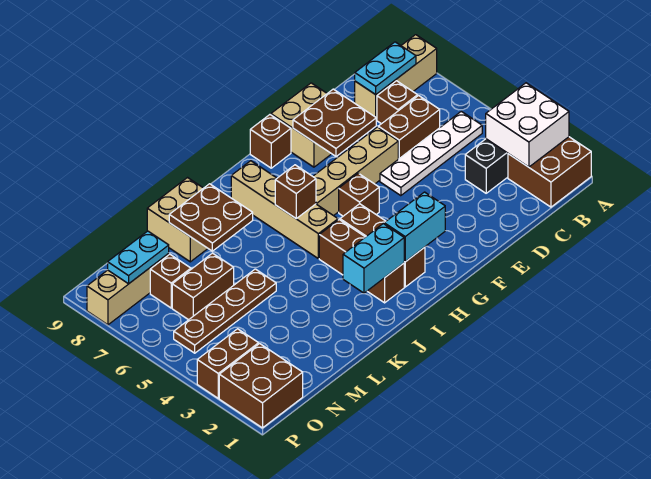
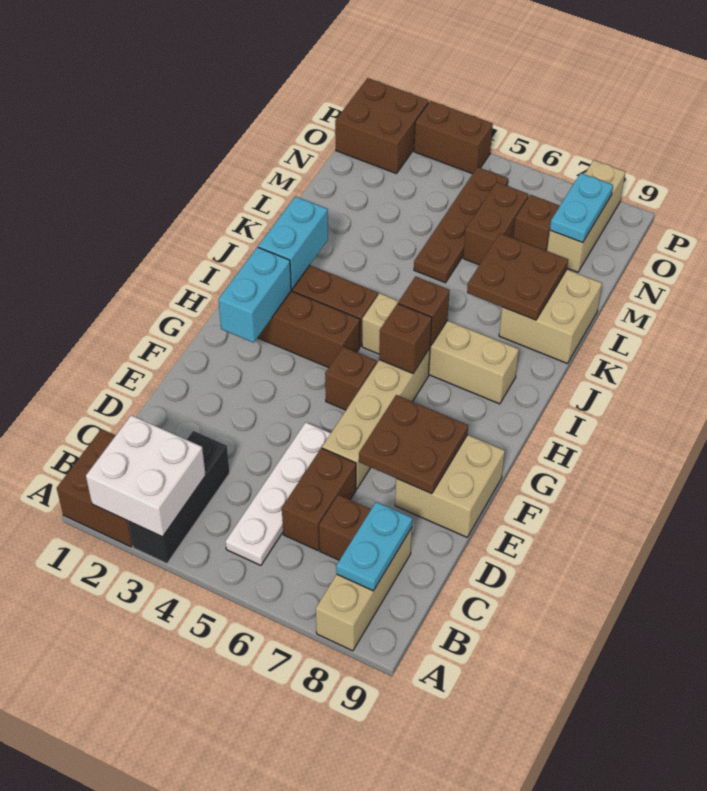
brown brick G9 level 1 -> brown brick H6 level 2
brown brick O3:P3 level 1 -> brown brick P3:P4 level 1

